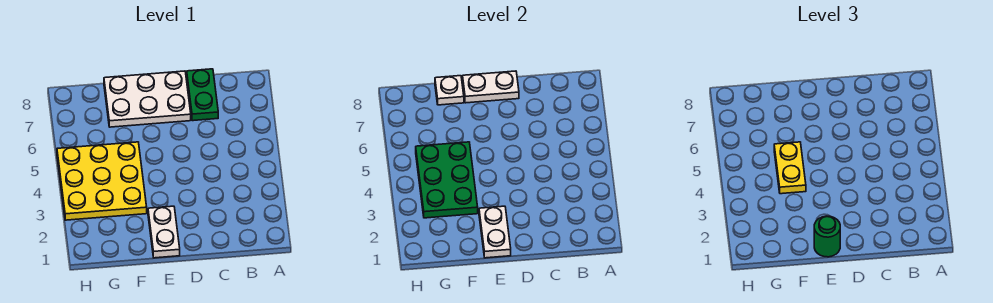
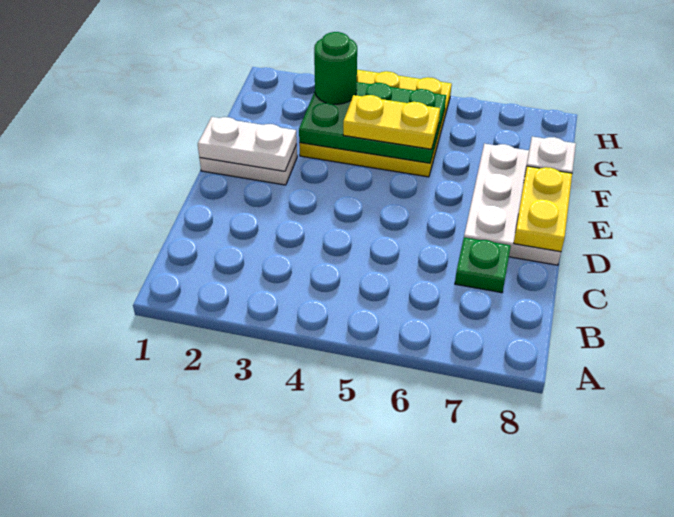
green plate C7:C8 level 1 -> green plate C7 level 1
white plate D8:E8 level 2 -> yellow plate D8:E8 level 2
green round brick E1 level 3 -> green round brick G3 level 3

